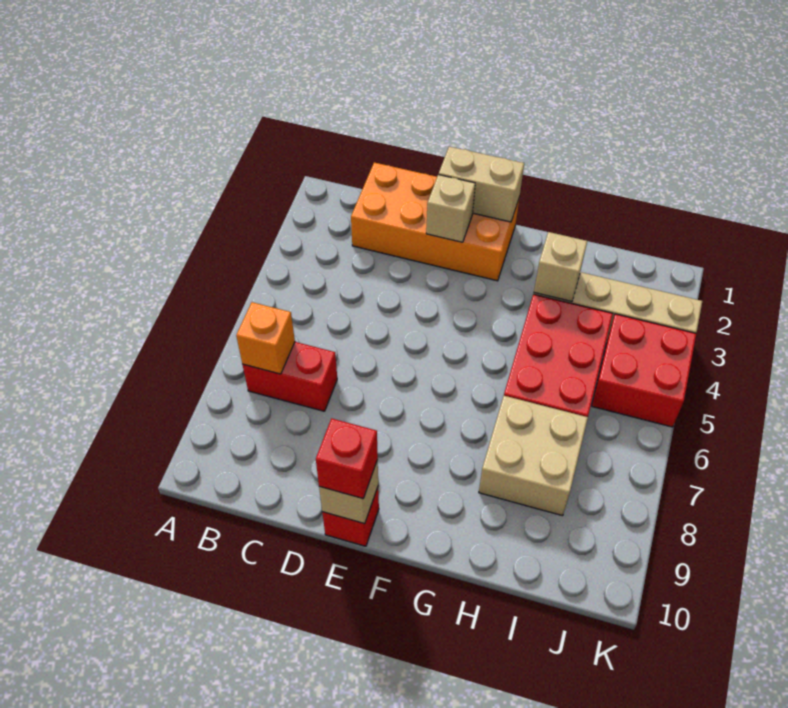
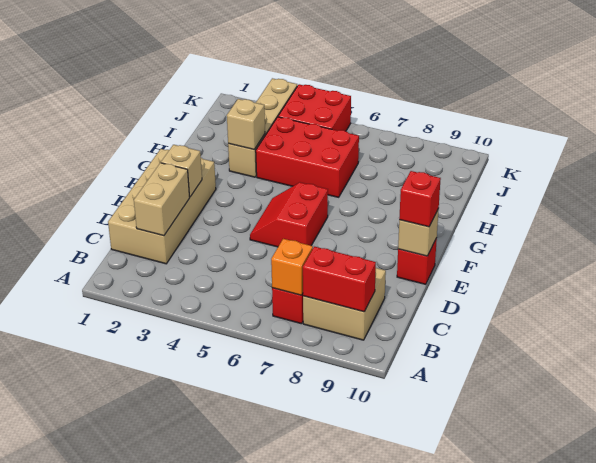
none -> red brick B8:B9 level 2
orange brick C1:F2 level 1 -> tan brick C1:F2 level 1
tan brick E1:F1 level 2 -> tan brick C2:D2 level 2
none -> red slope E5:F6 level 1 top 6
tan brick H7:I8 level 1 -> tan brick B8:C9 level 1

